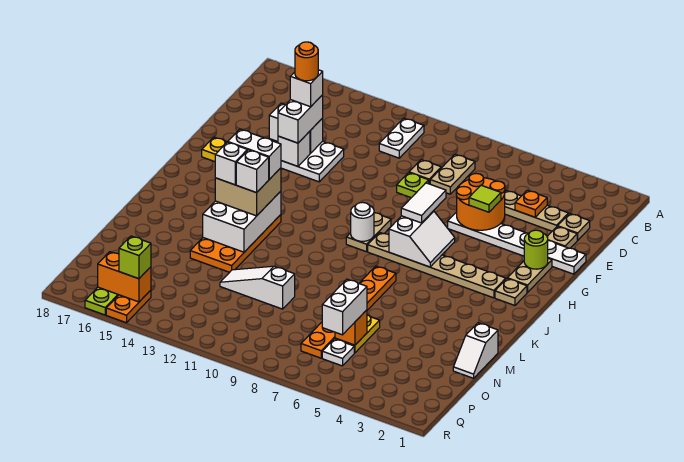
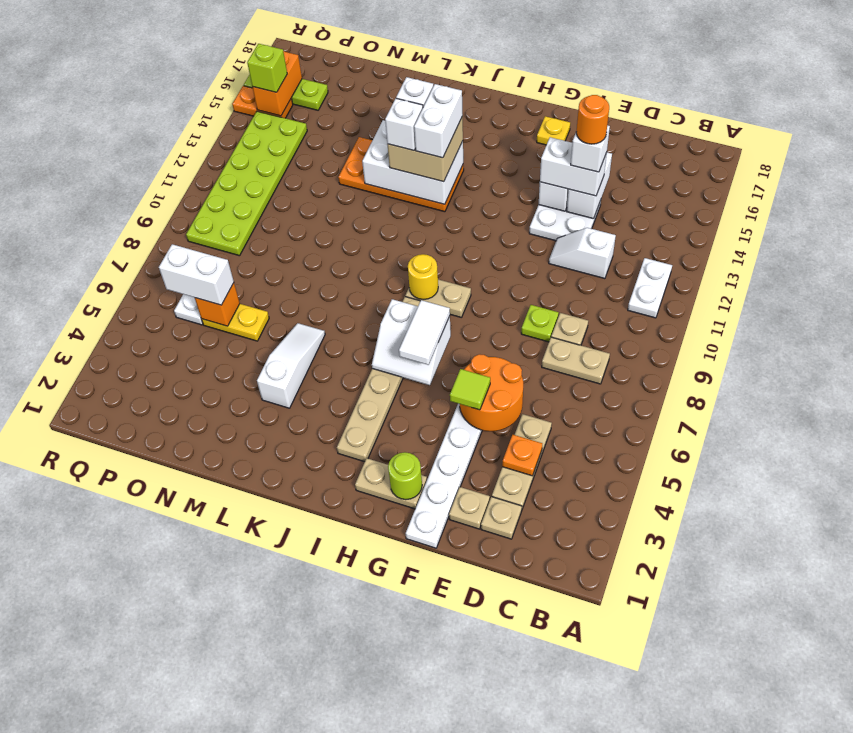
white plate B11:C11 level 1 -> white plate B11:B12 level 1
white tile G7:H7 level 3 -> white tile H6:H7 level 3
tan plate I2 level 1 -> none
white round brick I9 level 2 -> yellow round brick I9 level 2
orange plate K7:P7 level 1 -> none
white slope M1:N1 level 1 top M -> white slope D12:E12 level 1 top D
white slope N10:N12 level 1 top 10 -> white slope L4:L6 level 1 top 4
none -> lime plate P9:Q14 level 1

